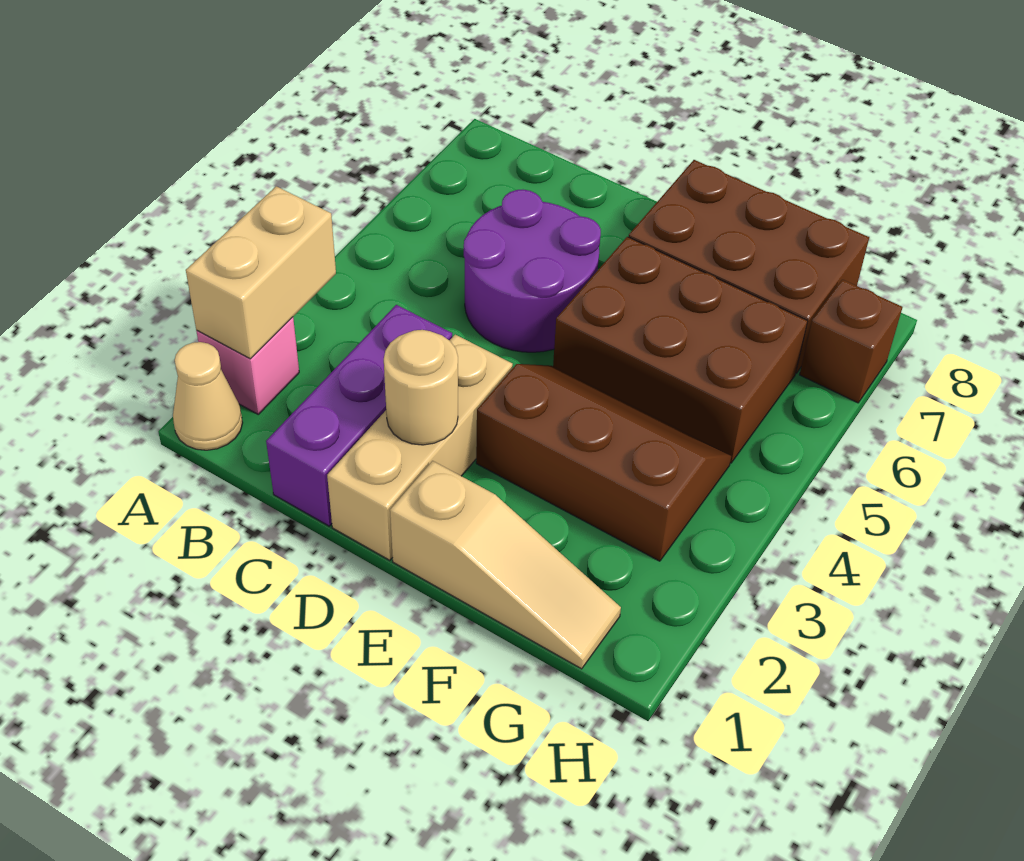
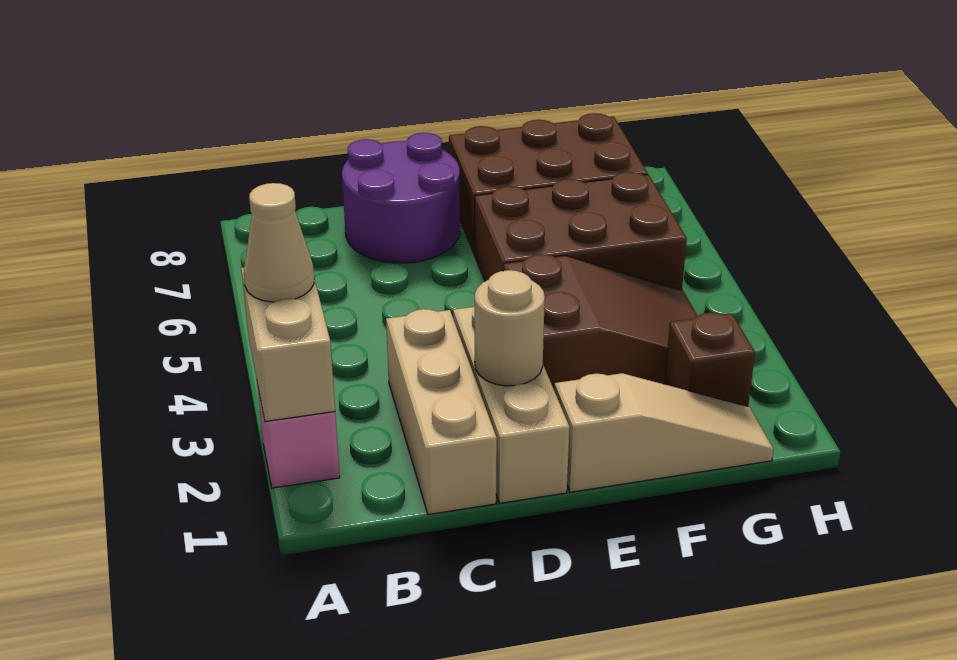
tan cone A1 level 1 -> tan cone A3 level 3
purple brick C1:C3 level 1 -> tan brick C1:C3 level 1
purple round brick C5:D6 level 1 -> purple round brick C7:D8 level 1
brown slope E3:G4 level 1 top 3 -> brown slope E3:G4 level 1 top E
brown brick H7 level 1 -> brown brick G2 level 1

